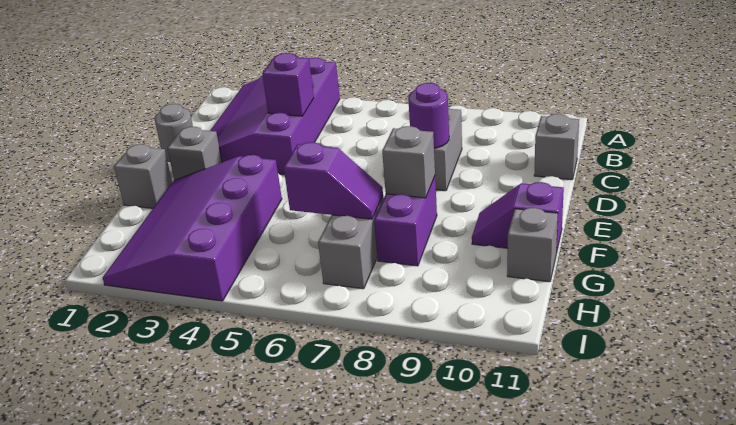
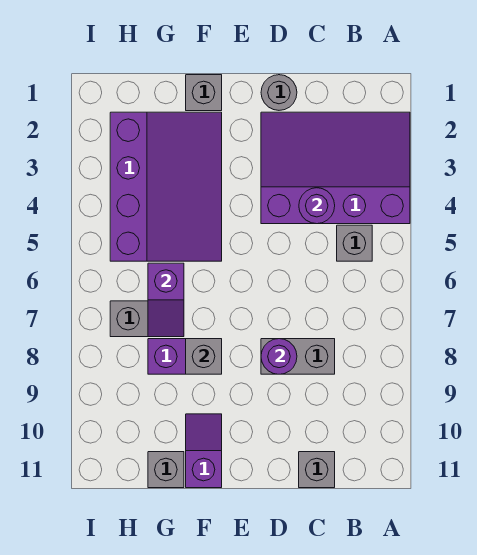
purple brick C4 level 2 -> purple round brick C4 level 2
grey brick E2 level 1 -> grey brick B5 level 1
purple slope F2:I4 level 1 top 4 -> purple slope F2:H5 level 1 top H

